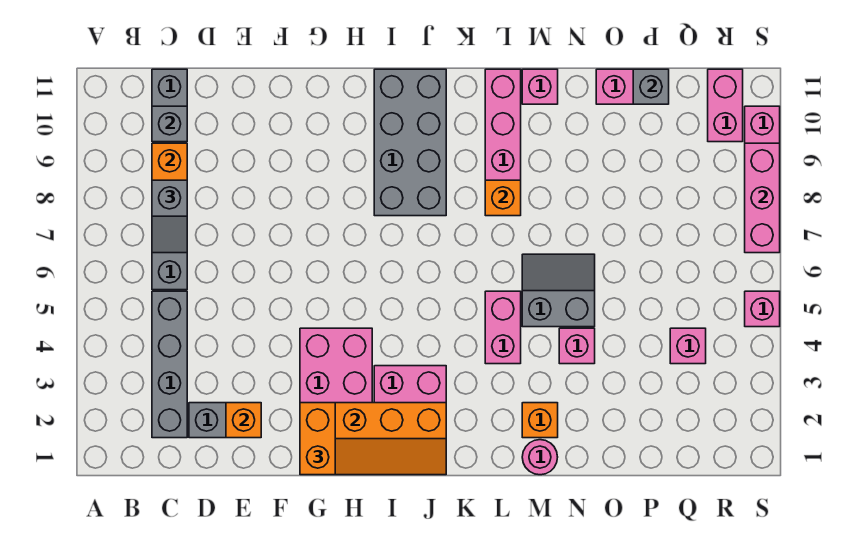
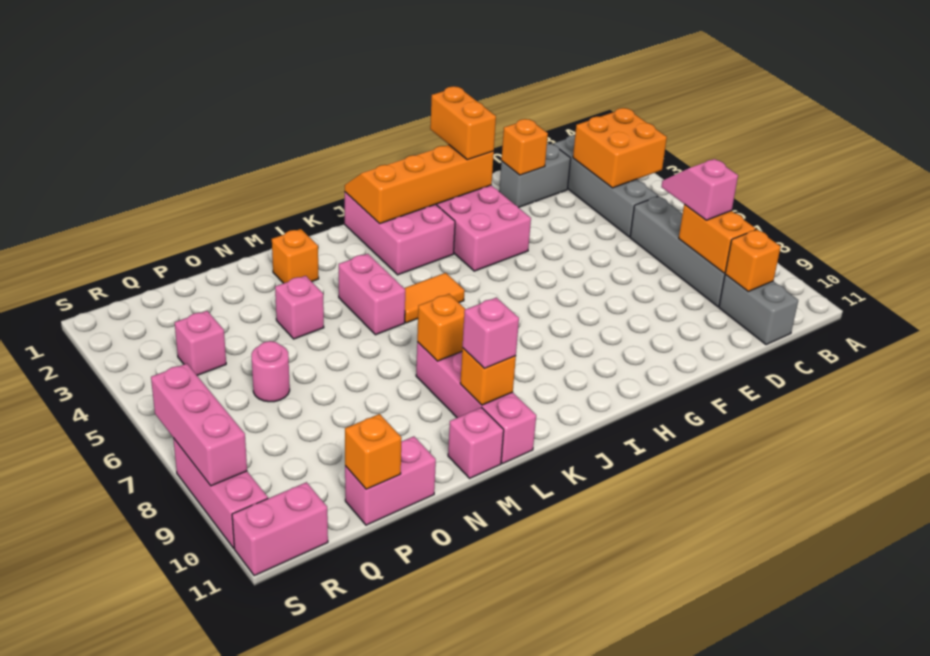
none -> orange brick B3:C4 level 2
grey slope C7:C8 level 3 top 8 -> pink slope C7:C8 level 3 top 8
grey brick C10 level 2 -> orange brick C10 level 2
grey brick I8:J11 level 1 -> none
none -> orange tile J5:K5 level 1
none -> orange brick L10 level 2
pink round brick M1 level 1 -> pink round brick P6 level 1
grey slope M5:N6 level 1 top 5 -> none
grey brick P11 level 2 -> orange brick P11 level 2
pink brick R10:R11 level 1 -> pink brick R11:S11 level 1
pink brick S5 level 1 -> pink brick L10 level 3

